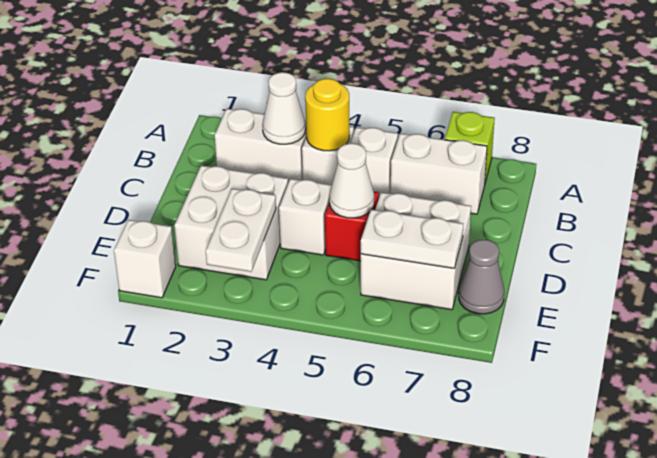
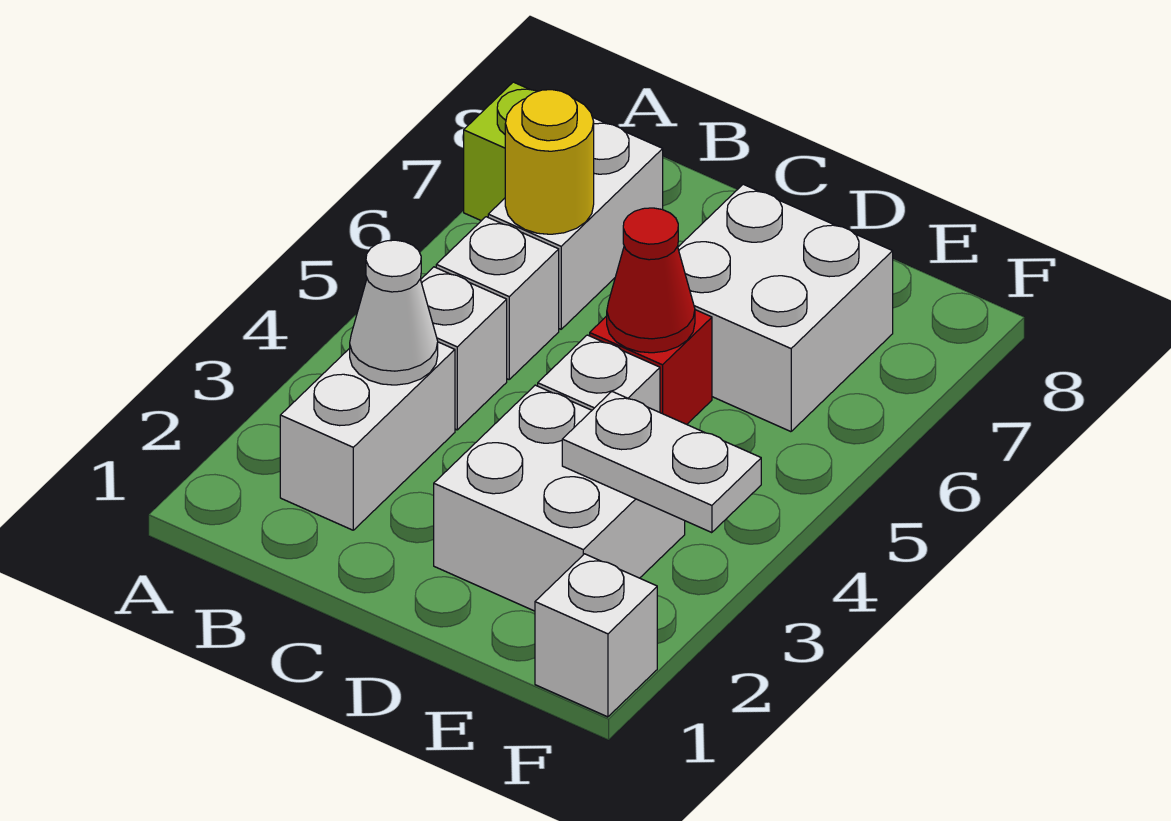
yellow round brick B4 level 2 -> yellow round brick B6 level 2
white cone D5 level 2 -> red cone D5 level 2
white plate E6:E7 level 2 -> none
grey cone E8 level 1 -> none

